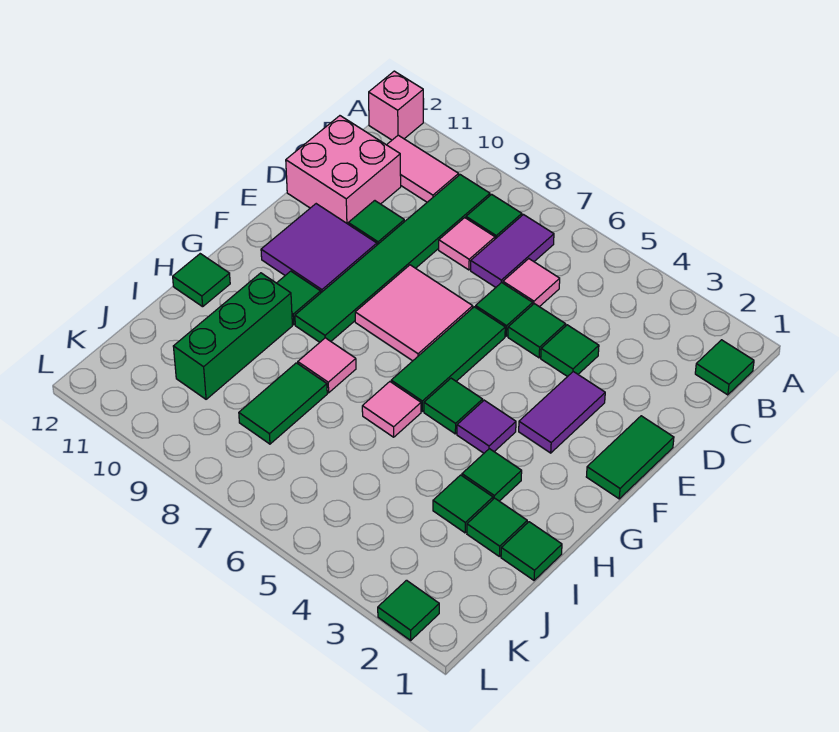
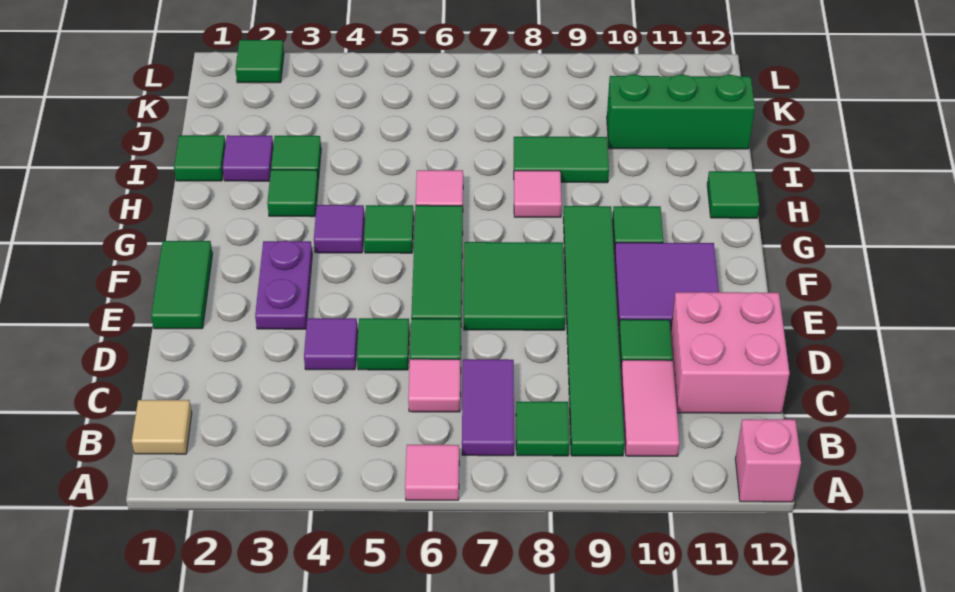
green tile B1 level 1 -> tan tile B1 level 1
pink tile B10:B11 level 1 -> pink tile B10:C10 level 1
pink tile C8 level 1 -> pink tile A6 level 1
green tile D4 level 1 -> purple tile D4 level 1
purple tile E3:F3 level 1 -> purple plate E3:F3 level 1
pink tile E7:F8 level 1 -> green tile E7:F8 level 1
green brick H10:J10 level 1 -> green brick J10:J12 level 1
green tile I2 level 1 -> purple tile I2 level 1
green tile I8:J8 level 1 -> green tile I8:I9 level 1

